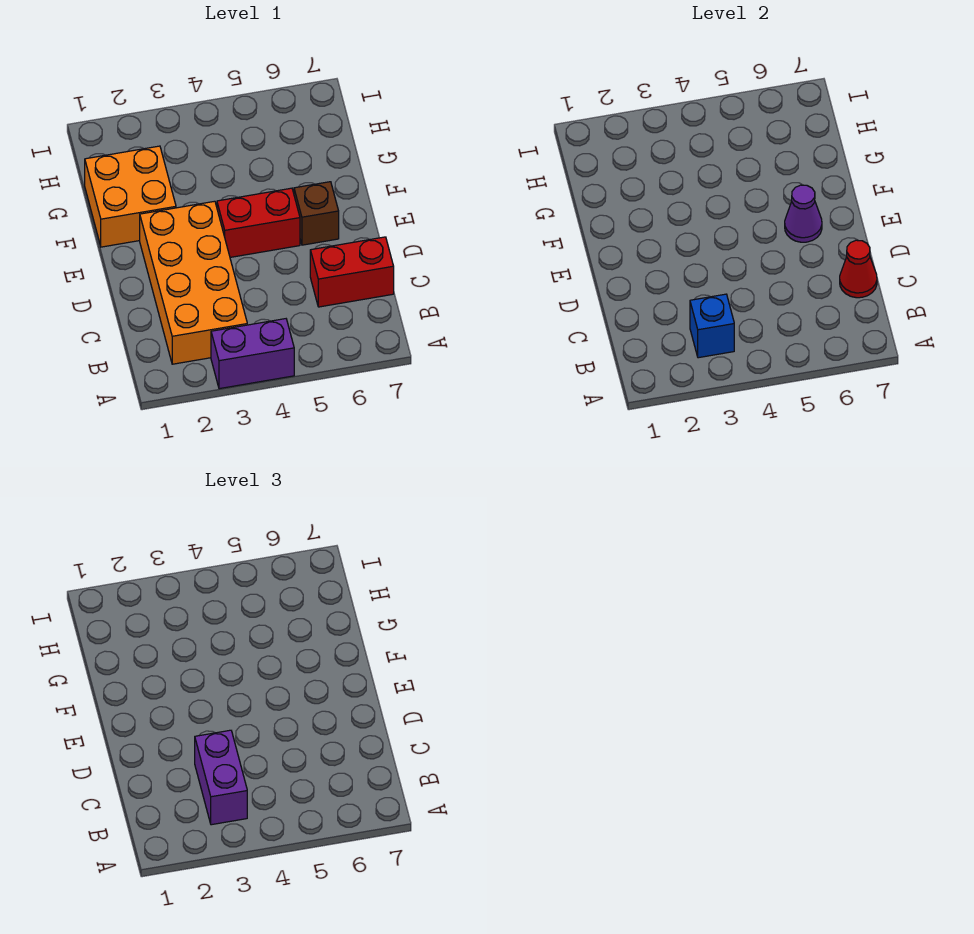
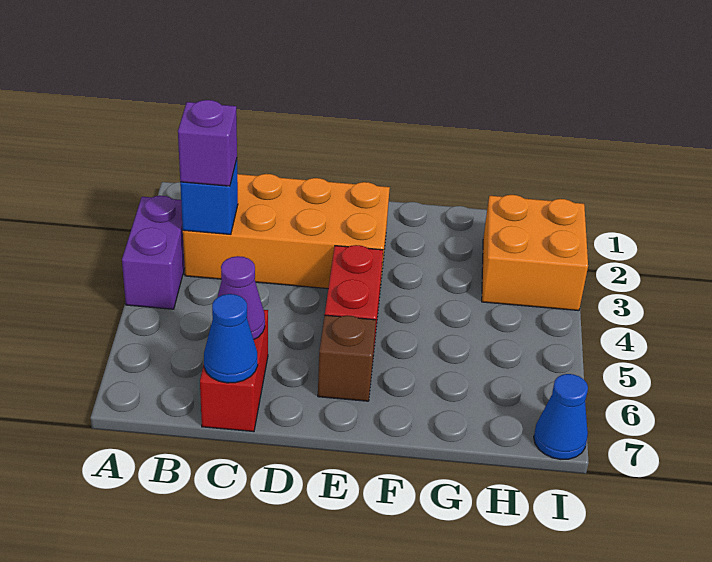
purple brick B3:C3 level 3 -> purple brick B3 level 3
red cone C7 level 2 -> blue cone C7 level 2
purple cone E6 level 2 -> purple cone C6 level 2
orange brick F1:G2 level 1 -> orange brick H2:I3 level 1
none -> blue cone I7 level 1

